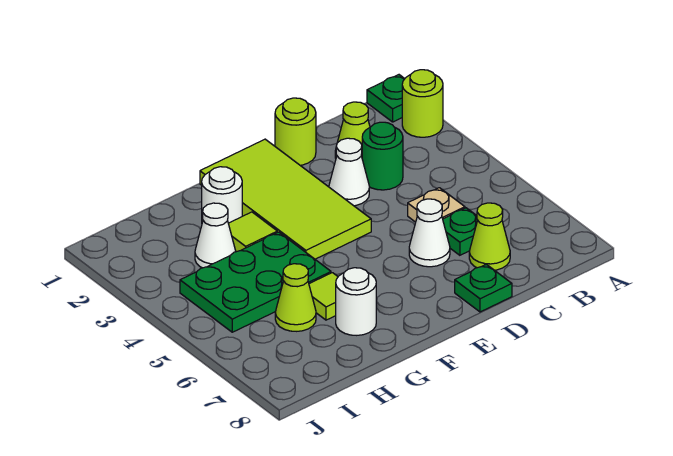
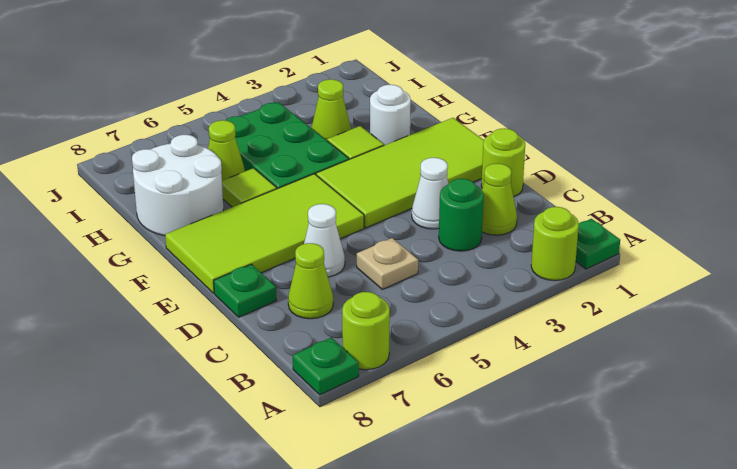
none -> lime round brick A7 level 1
green plate C6 level 1 -> green plate A8 level 1
none -> lime tile E5:F8 level 1
white round brick G7 level 1 -> white round brick G7:H8 level 1
white cone H3 level 1 -> lime cone H3 level 1

